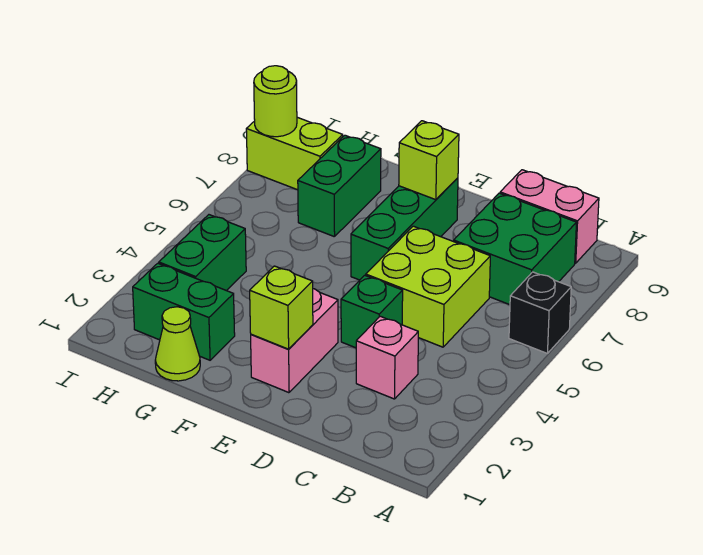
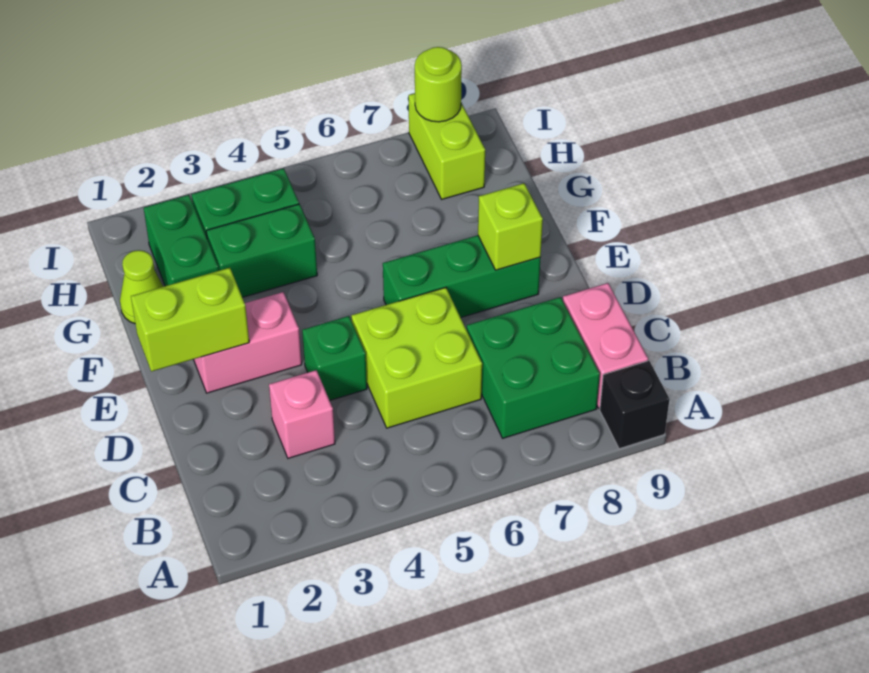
black brick A6 level 1 -> black brick A9 level 1
lime brick E2 level 2 -> lime brick E1:E2 level 2
green brick G7:G8 level 1 -> green brick G3:G4 level 1

